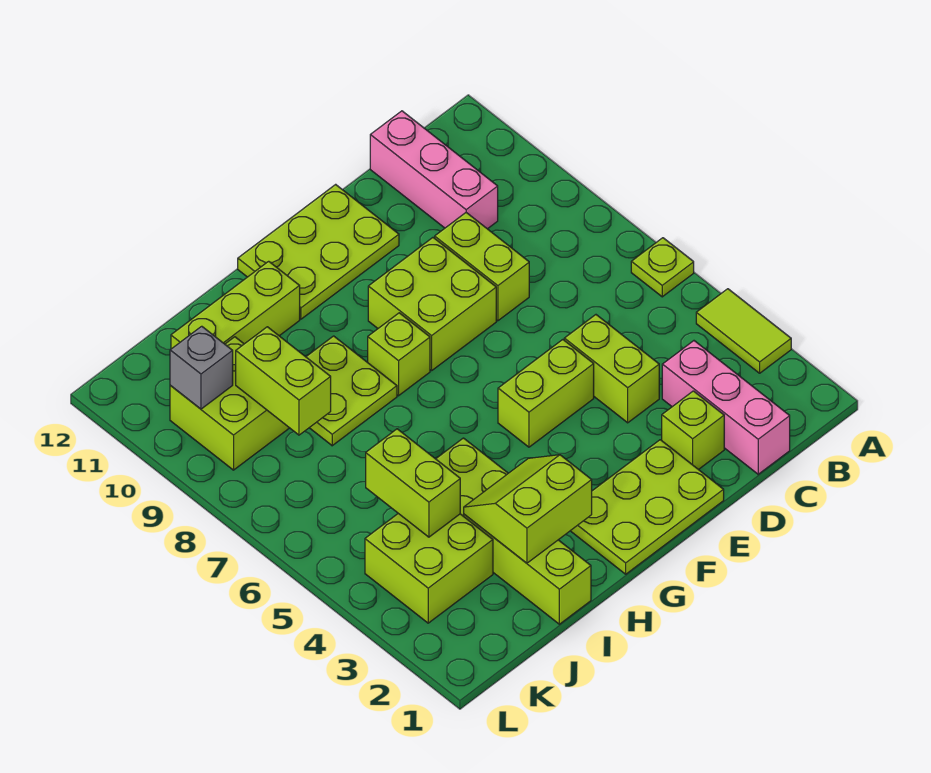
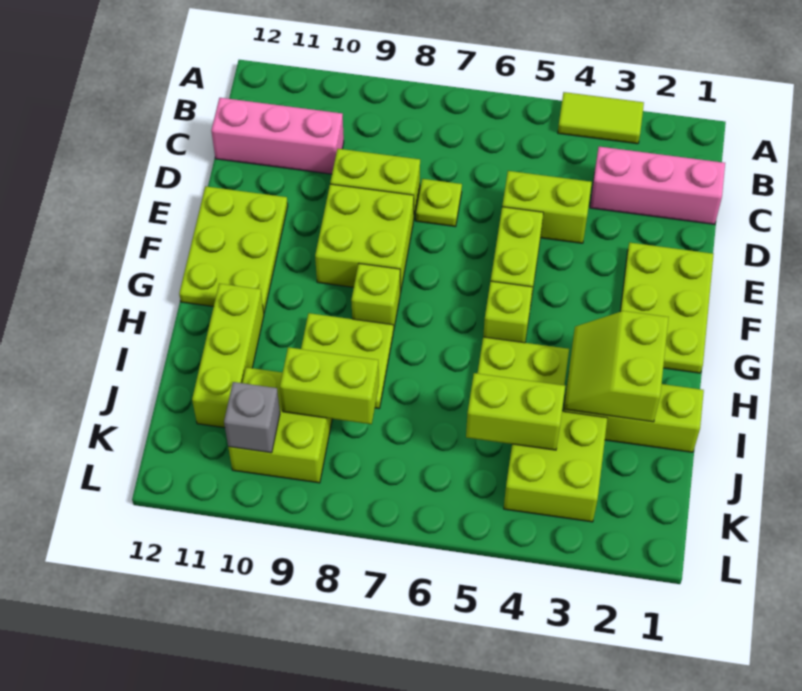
lime plate A6 level 1 -> lime plate D7 level 1
lime brick D2 level 1 -> lime brick G5 level 1

